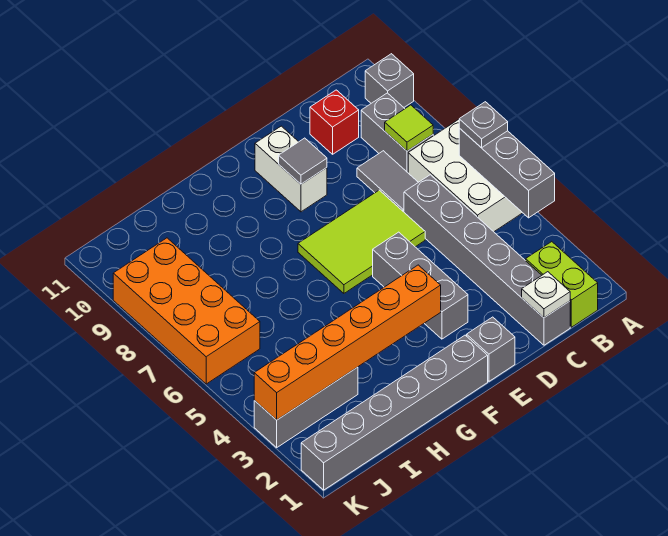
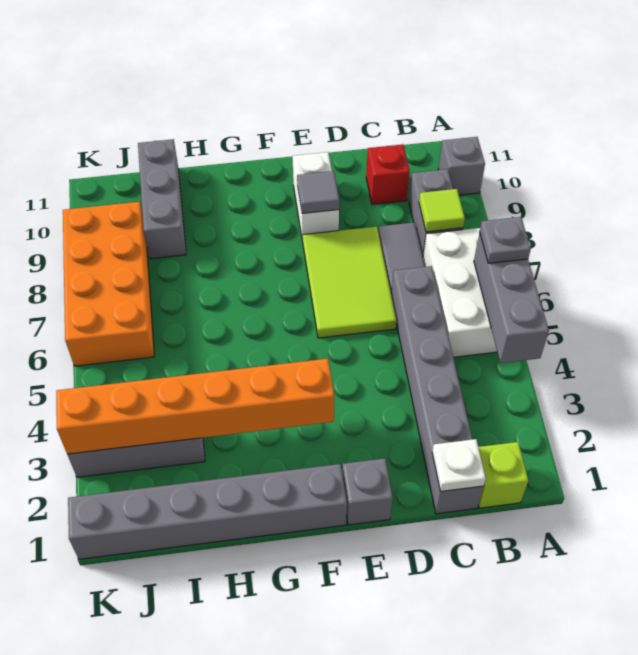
lime brick B1:B2 level 1 -> lime brick B1 level 1
lime tile D6:F7 level 1 -> lime tile D6:E8 level 1
grey brick E3:E5 level 1 -> grey brick I9:I11 level 1

